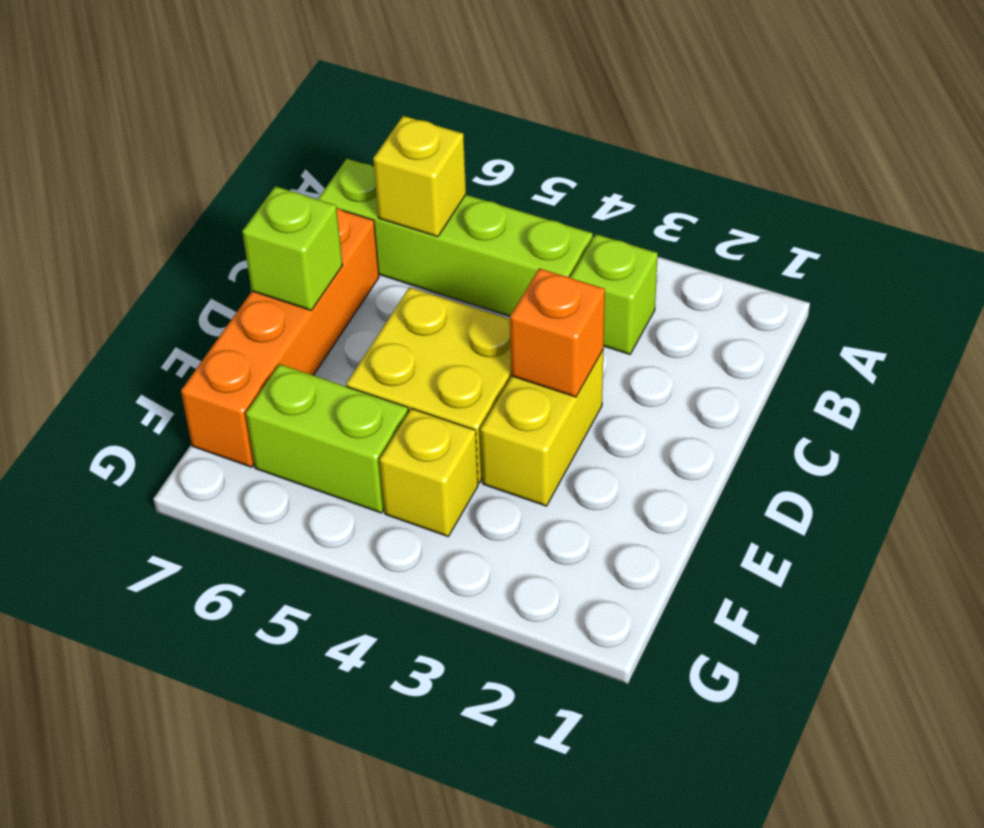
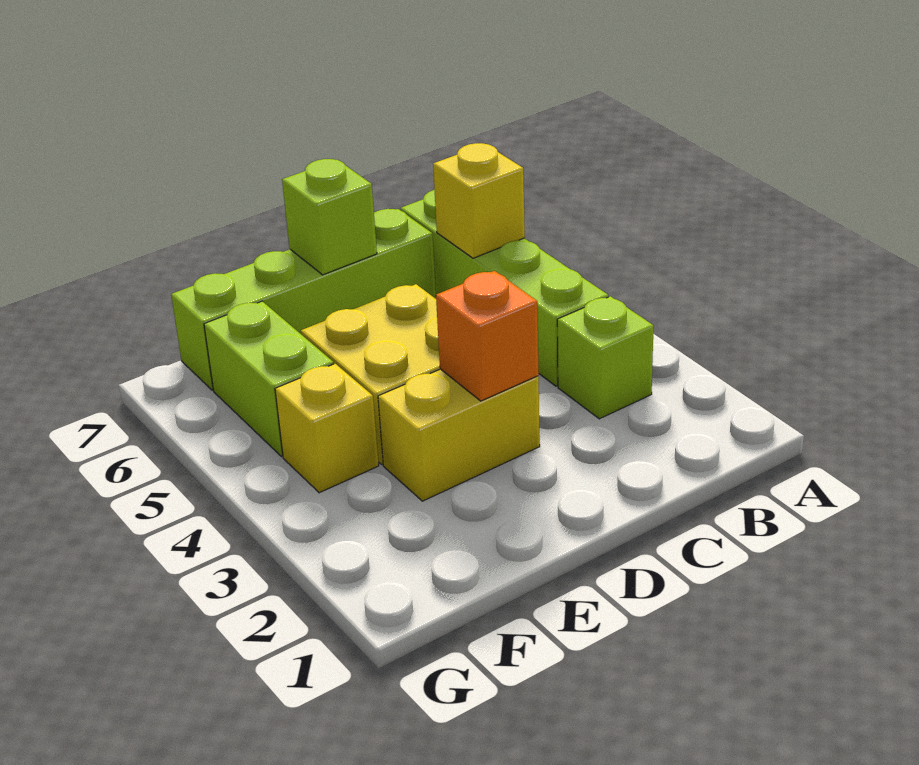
orange brick C7:F7 level 1 -> lime brick C7:F7 level 1

